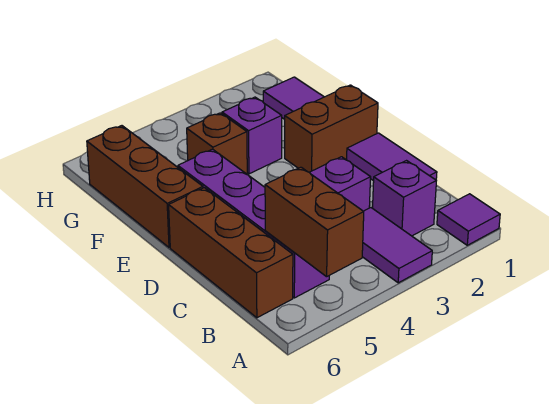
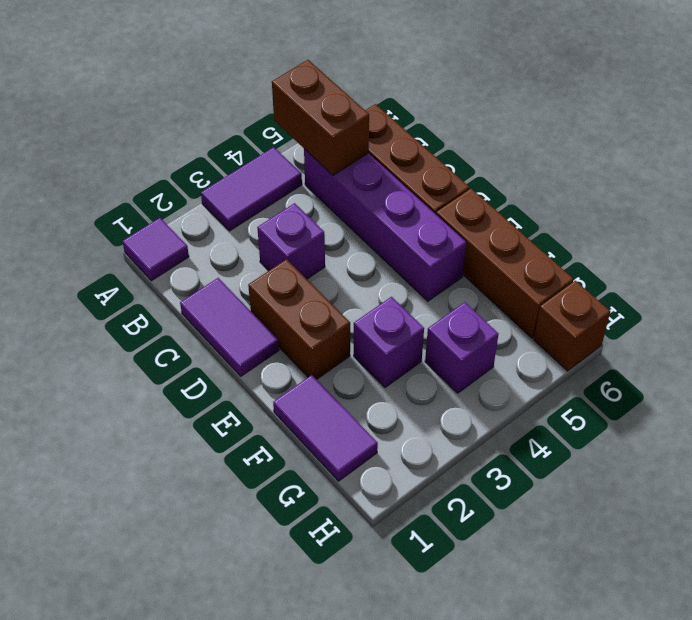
purple tile A3:B3 level 1 -> purple tile A3:A4 level 1
purple brick B2 level 1 -> purple brick G4 level 1
brown brick E1:E2 level 1 -> brown brick D2:E2 level 1
brown brick F4 level 1 -> brown brick H6 level 1

